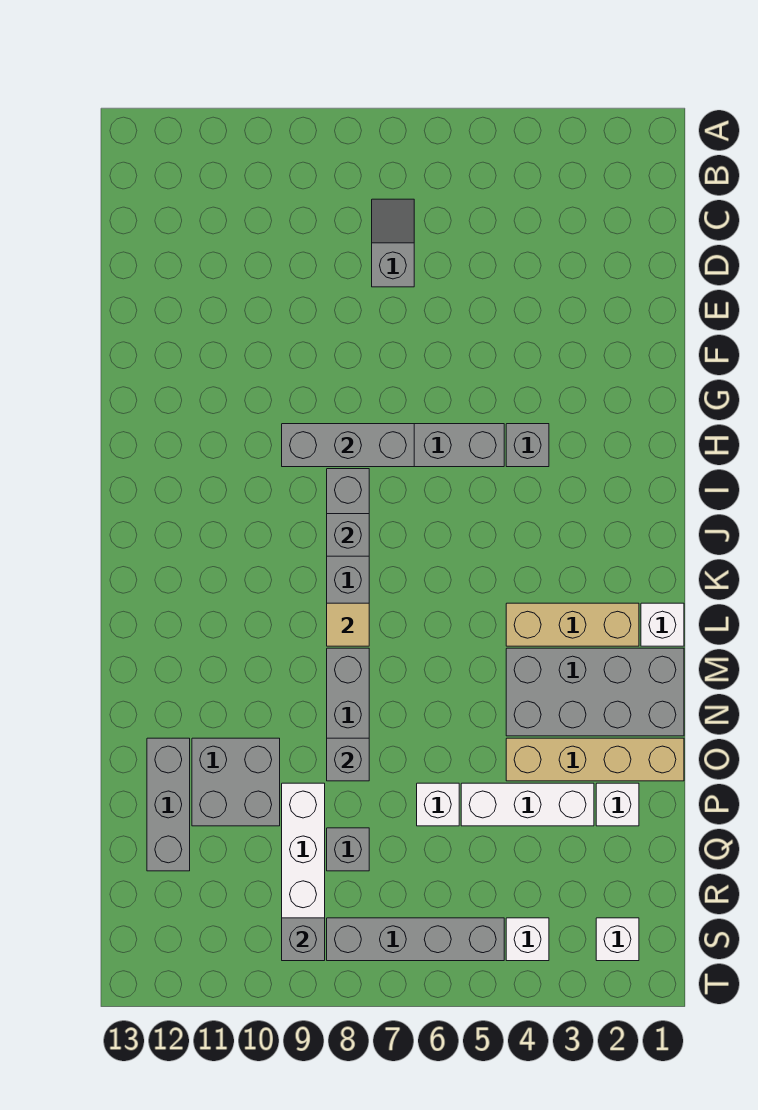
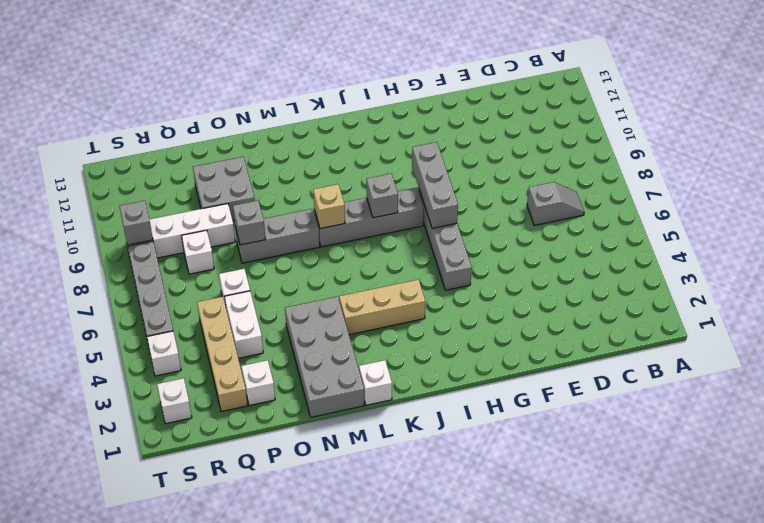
grey brick H4 level 1 -> none
tan brick L2:L4 level 1 -> tan brick J4:L4 level 1
tan tile L8 level 2 -> tan brick L8 level 2
tan brick O1:O4 level 1 -> tan brick Q2:Q5 level 1
grey brick O12:Q12 level 1 -> none
white brick P3:P5 level 1 -> white brick P4:P5 level 1
grey brick Q8 level 1 -> white brick Q8 level 1

